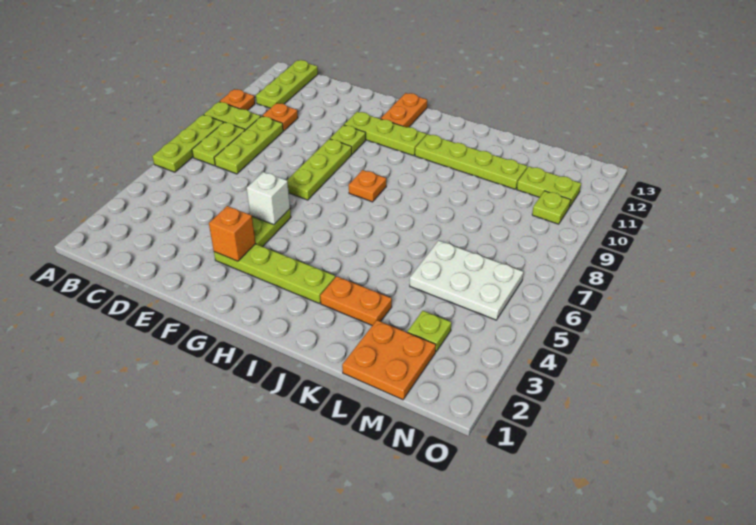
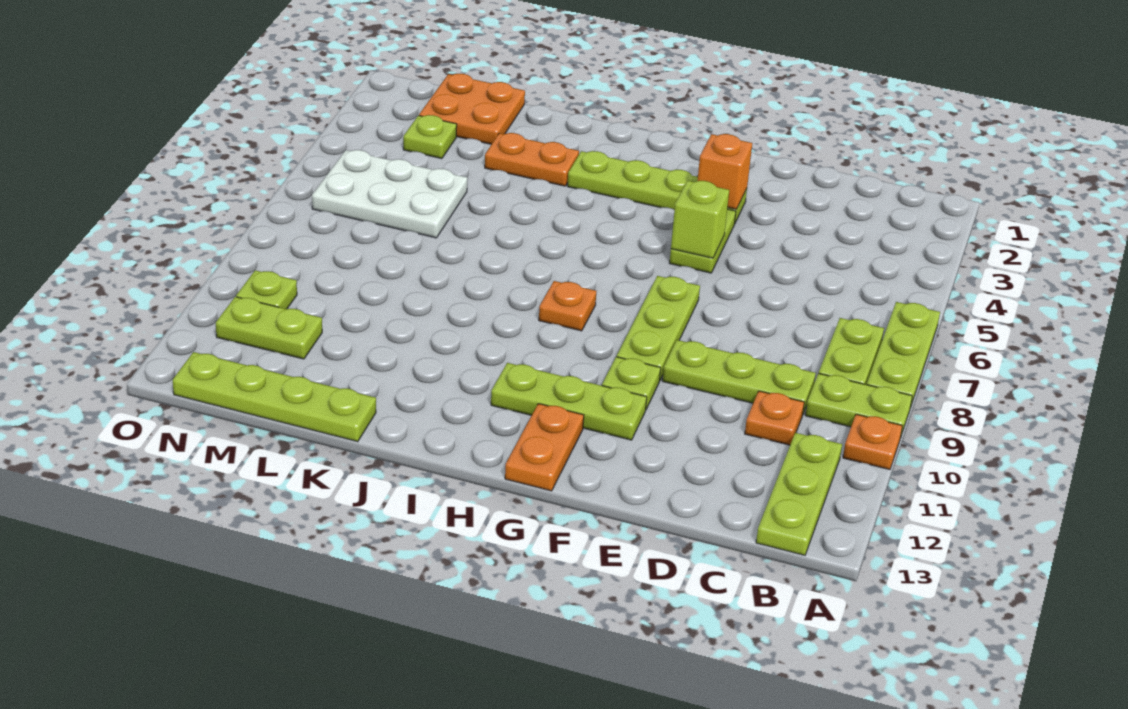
lime plate C7:C9 level 1 -> lime plate C9:E9 level 1
white brick F5 level 2 -> lime brick F5 level 2
lime plate I11:L11 level 1 -> lime plate K13:N13 level 1

